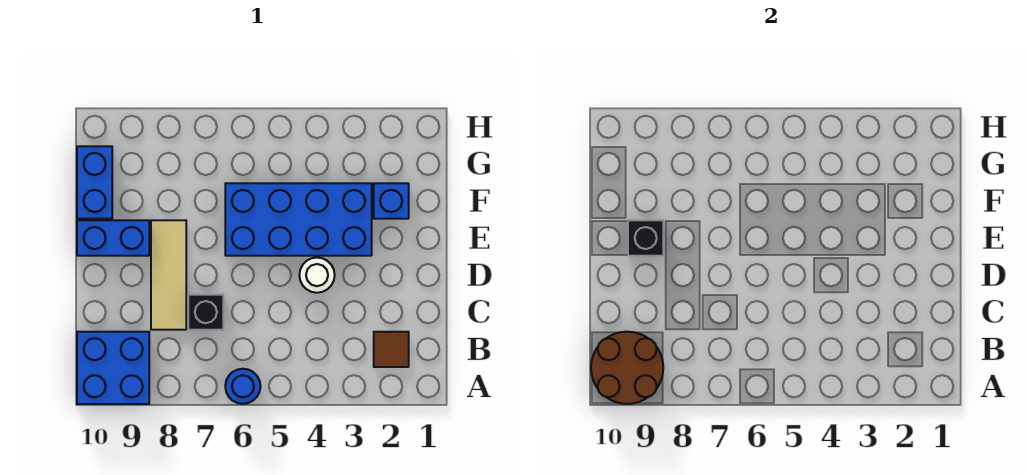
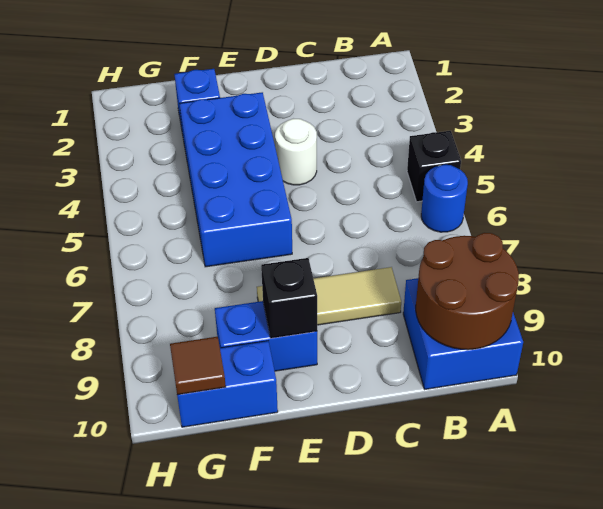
brown tile B2 level 1 -> brown tile G10 level 2
black brick C7 level 1 -> black brick A5 level 1
blue brick E9:E10 level 1 -> blue brick E9:F9 level 1

